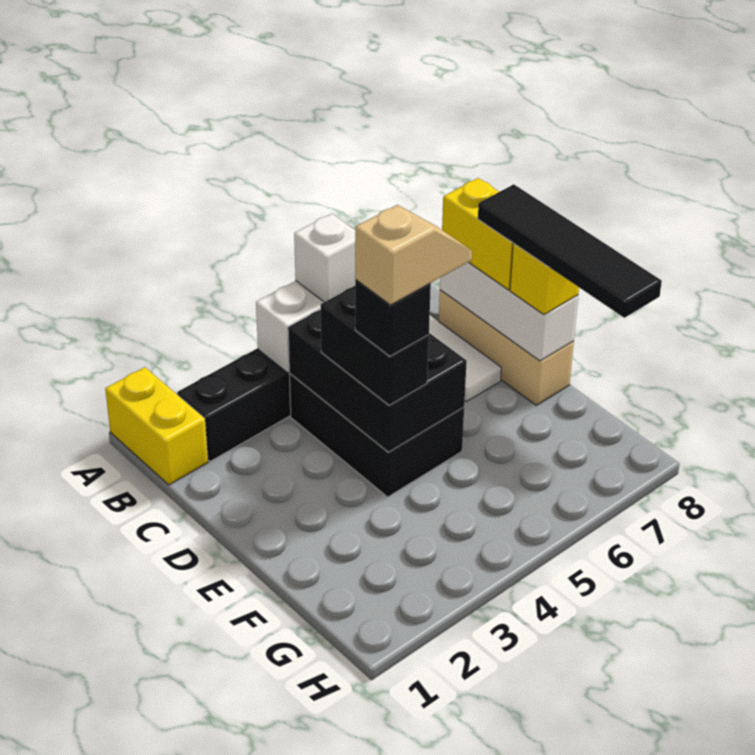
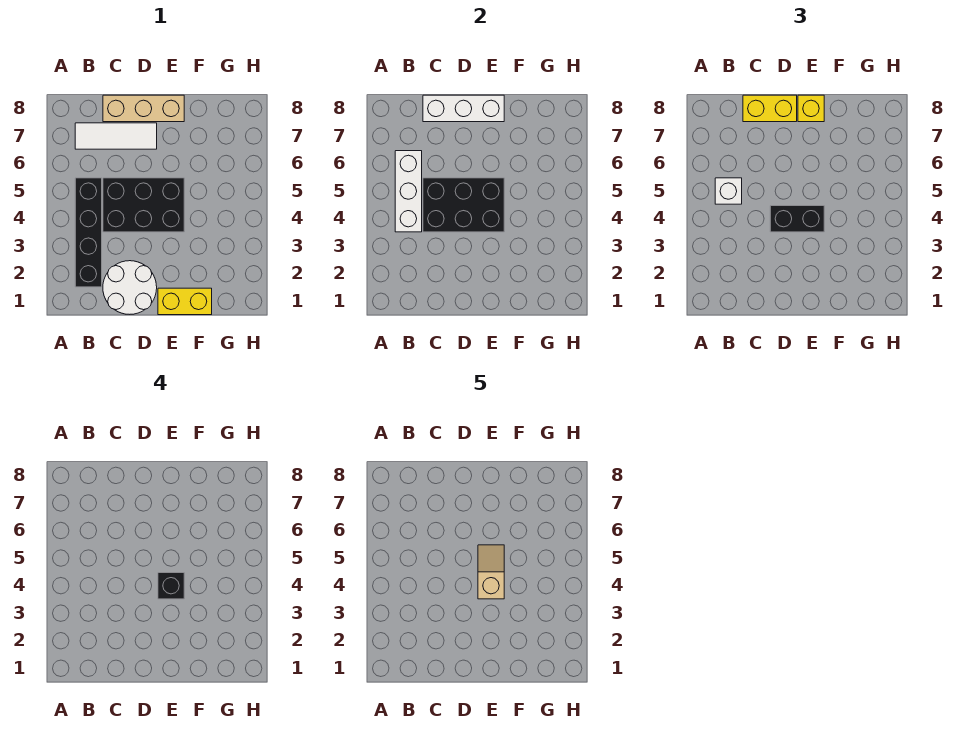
yellow brick A1:B1 level 1 -> yellow brick E1:F1 level 1
none -> white round brick C1:D2 level 1
black tile D8:G8 level 4 -> none

